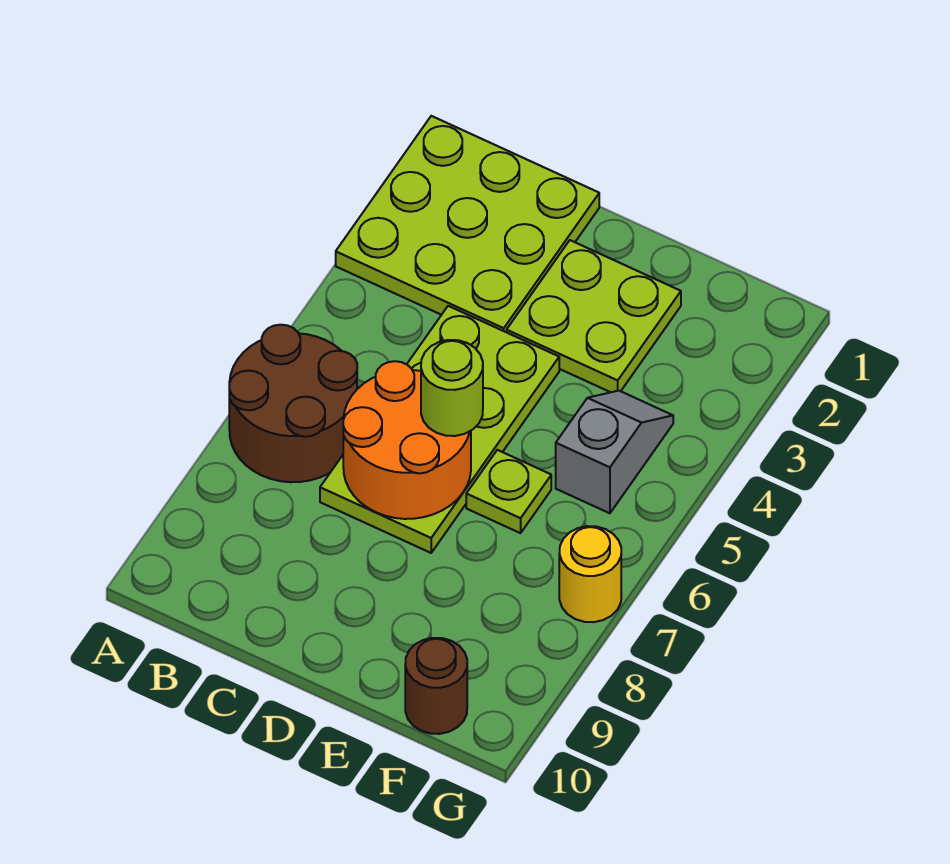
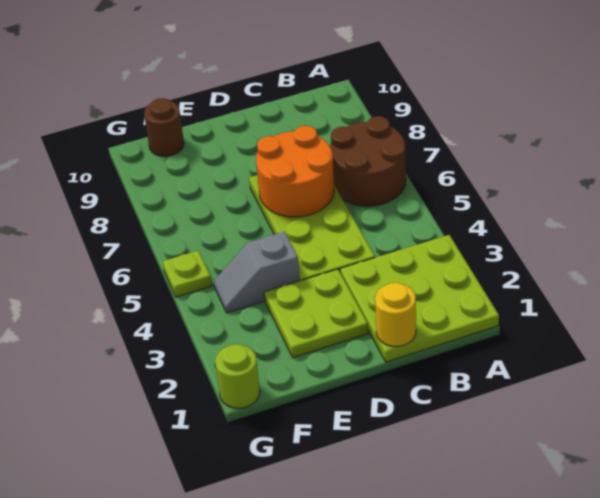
lime round brick D6 level 3 -> lime round brick G1 level 1
lime plate E6 level 1 -> lime plate G5 level 1
grey slope F4:F5 level 1 top 5 -> grey slope E4:F4 level 1 top E
yellow round brick G7 level 1 -> yellow round brick C1 level 2

